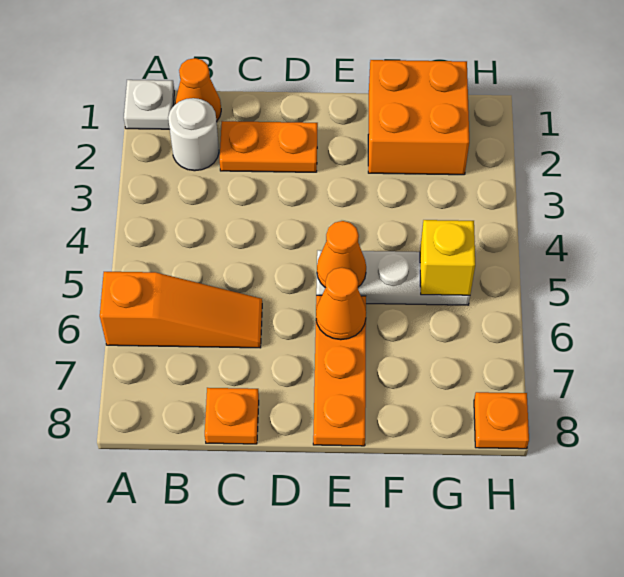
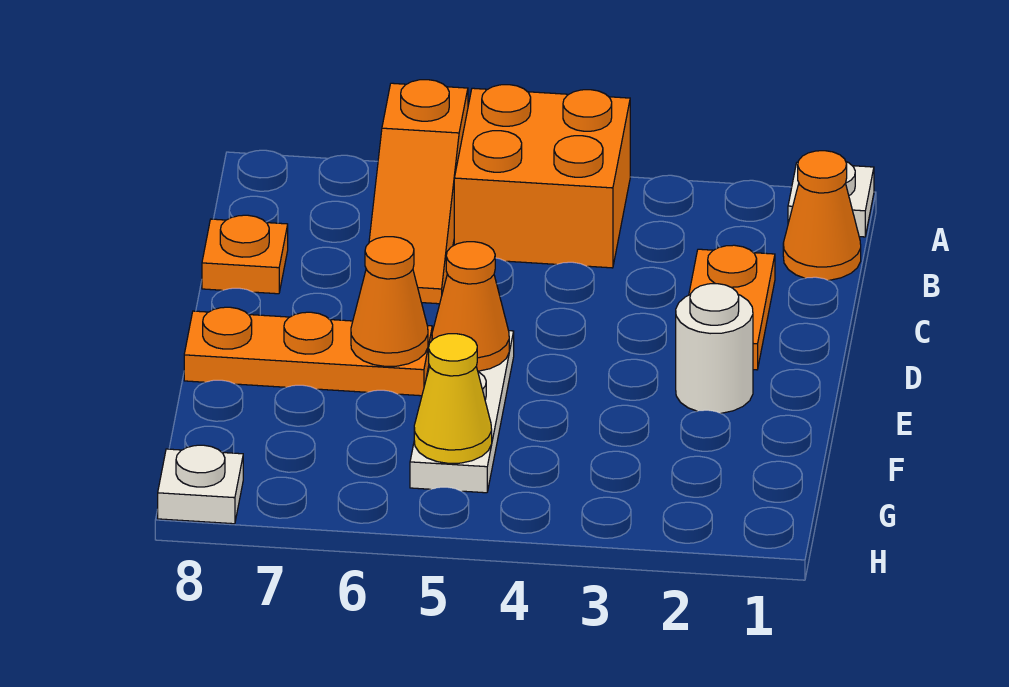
white round brick B2 level 1 -> white round brick E2 level 1
orange brick F1:G2 level 1 -> orange brick A4:B5 level 1
yellow brick G5 level 2 -> yellow cone G5 level 2
orange plate H8 level 1 -> white plate H8 level 1

